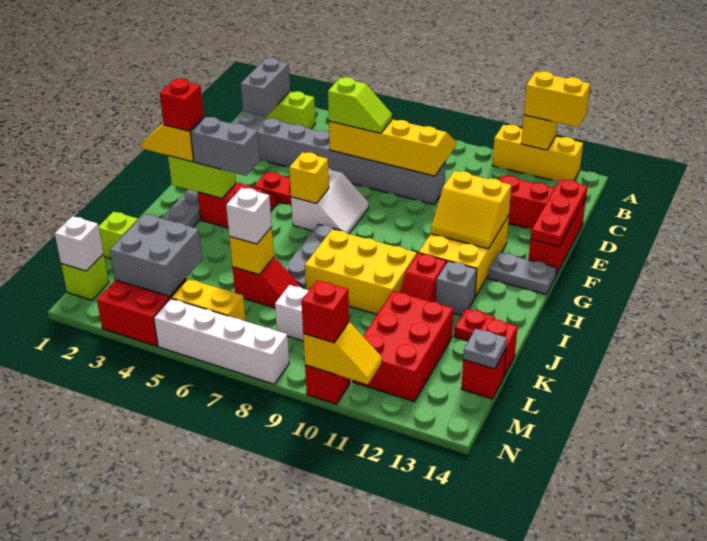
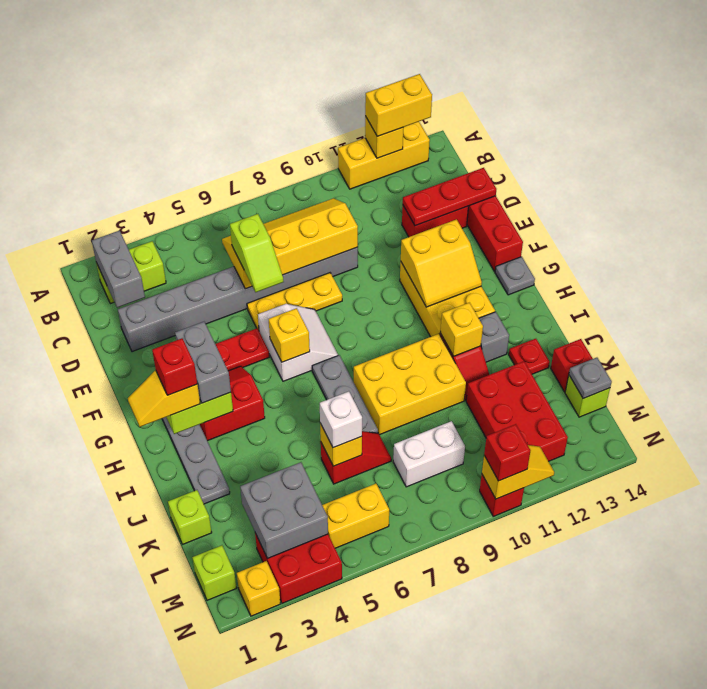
lime slope D6:D7 level 3 top 6 -> lime slope D6:E6 level 3 top D
red plate D14:F14 level 2 -> red plate D12:D14 level 2
none -> yellow plate E6:E8 level 1
grey plate G13:G14 level 1 -> grey plate G14 level 1
grey brick H3:H4 level 3 -> grey brick G3:H3 level 3
none -> yellow brick I11 level 2
red brick L14 level 1 -> lime brick L14 level 1
white brick M1 level 2 -> none
none -> yellow brick N2 level 1
white brick N5:N8 level 1 -> none

